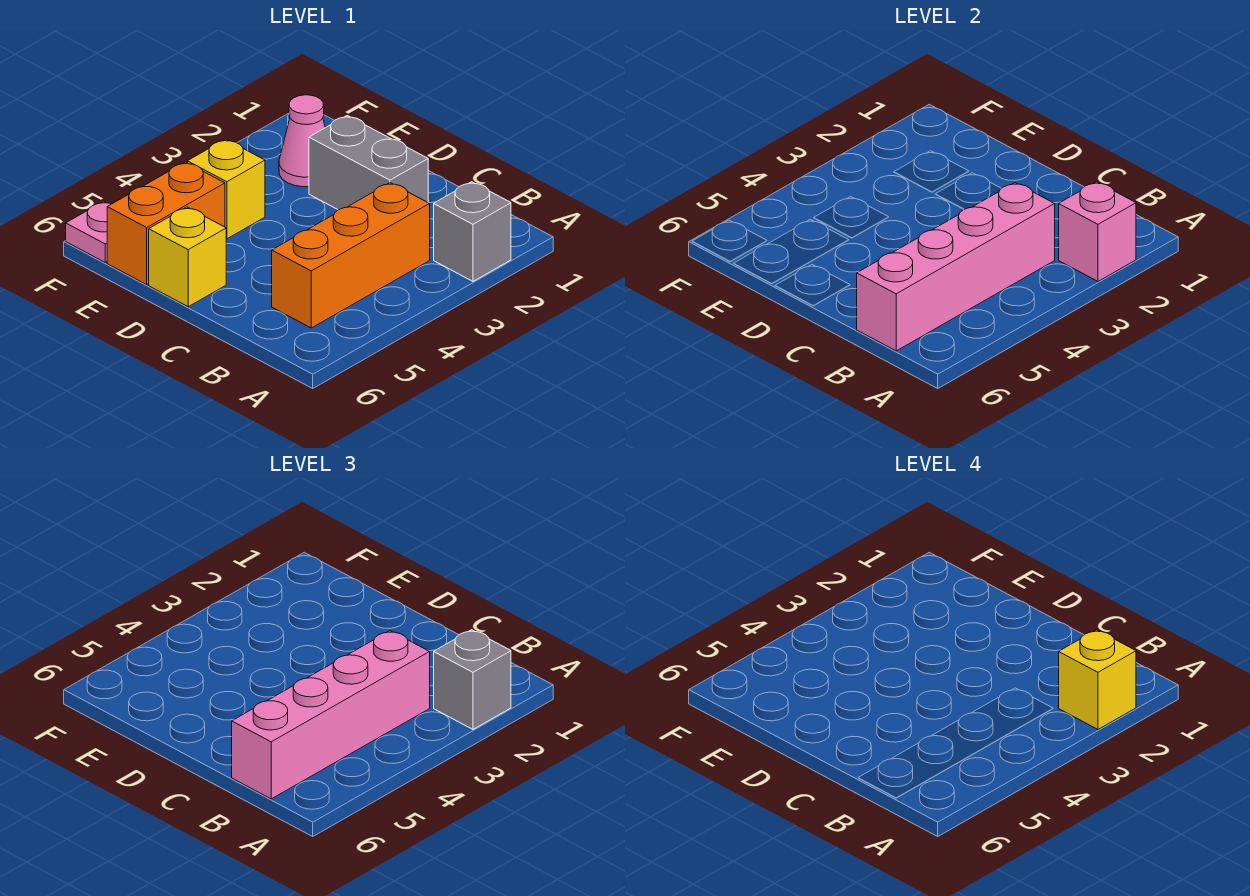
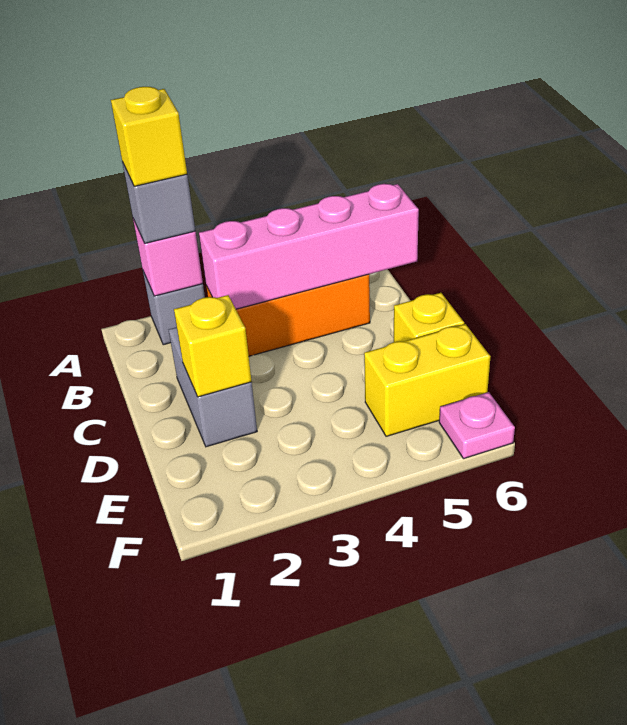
pink brick B3:B6 level 3 -> none
pink cone E2 level 1 -> none
yellow brick E4 level 1 -> yellow brick D2 level 2
orange brick E5:E6 level 1 -> yellow brick E5:E6 level 1

